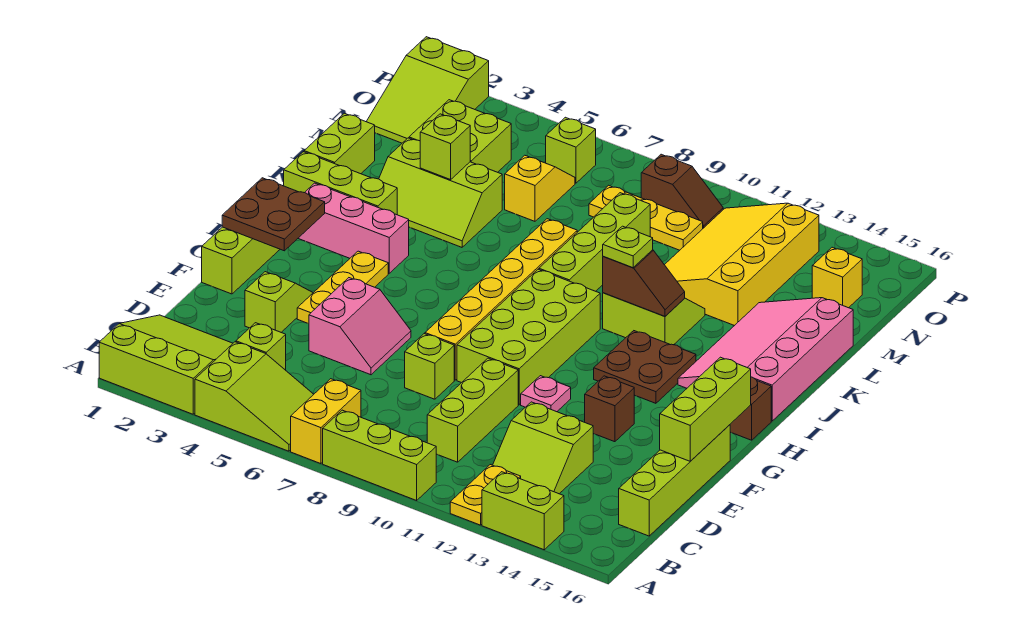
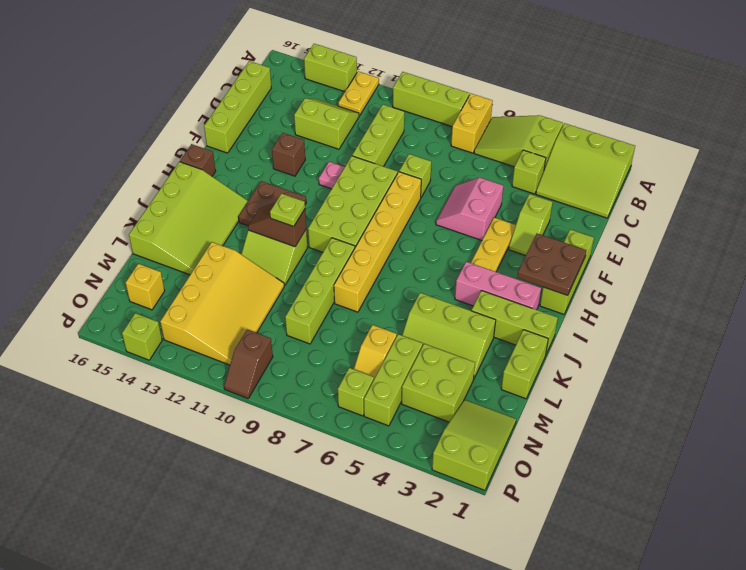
lime brick E16:G16 level 2 -> lime brick M5:O5 level 1
pink slope I14:L16 level 1 top 16 -> lime slope I14:L16 level 1 top 16
lime slope K3:L5 level 1 top L -> lime slope K3:L5 level 1 top K
lime brick L4 level 2 -> lime brick P14 level 1
yellow plate N8:N10 level 1 -> none
brown slope O9:O10 level 1 top 9 -> brown slope O10:P10 level 1 top O

